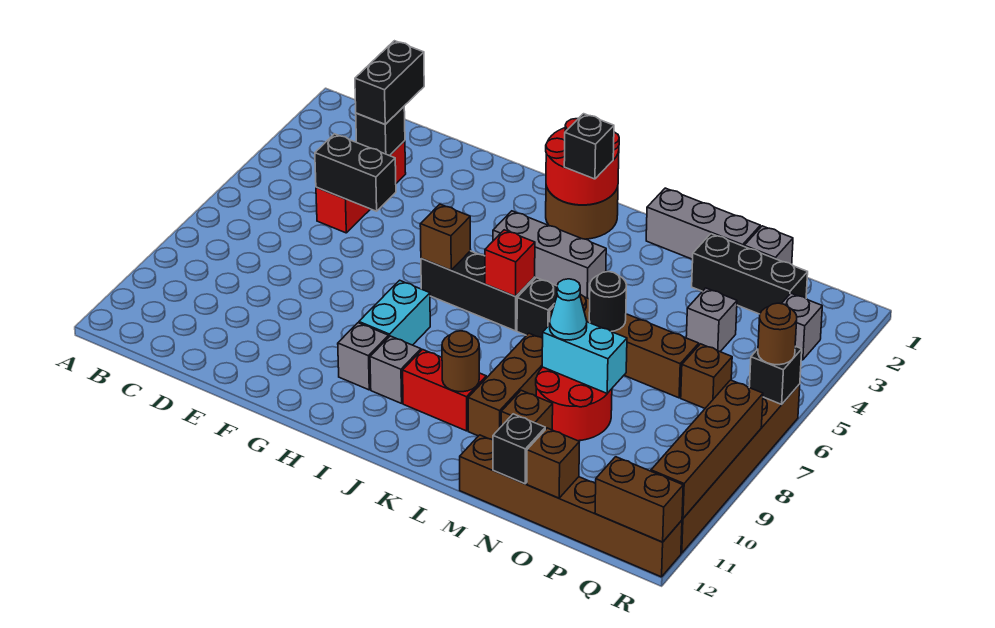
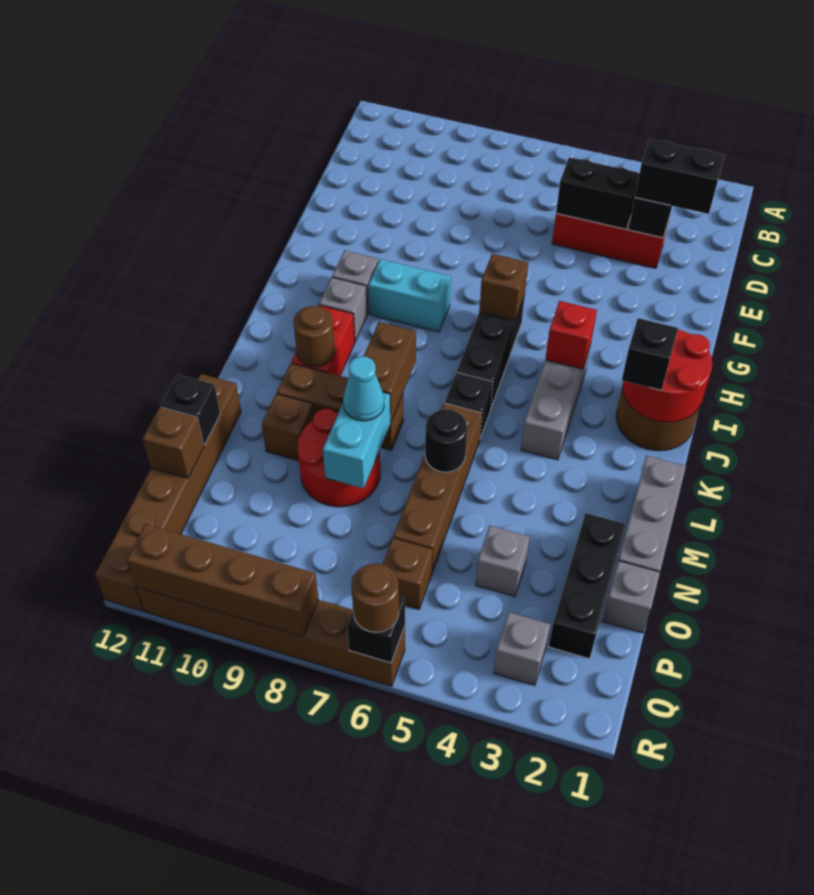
black brick D5:E5 level 2 -> black brick D4:D5 level 2
red brick J6 level 2 -> red brick I4 level 2
brown brick Q12:R12 level 2 -> brown brick K8:L8 level 2

